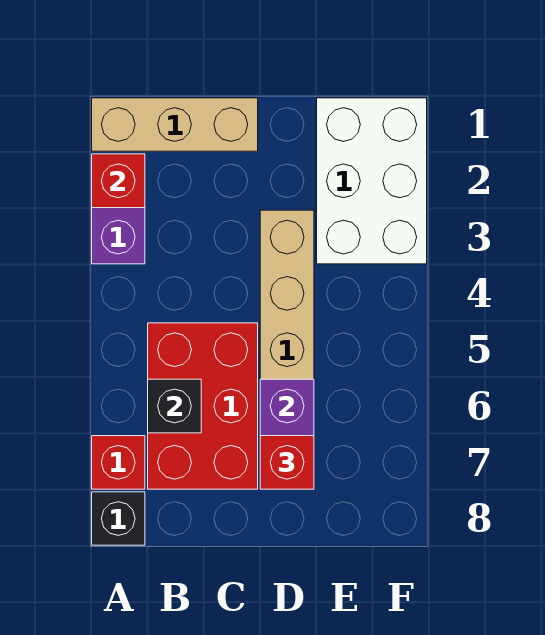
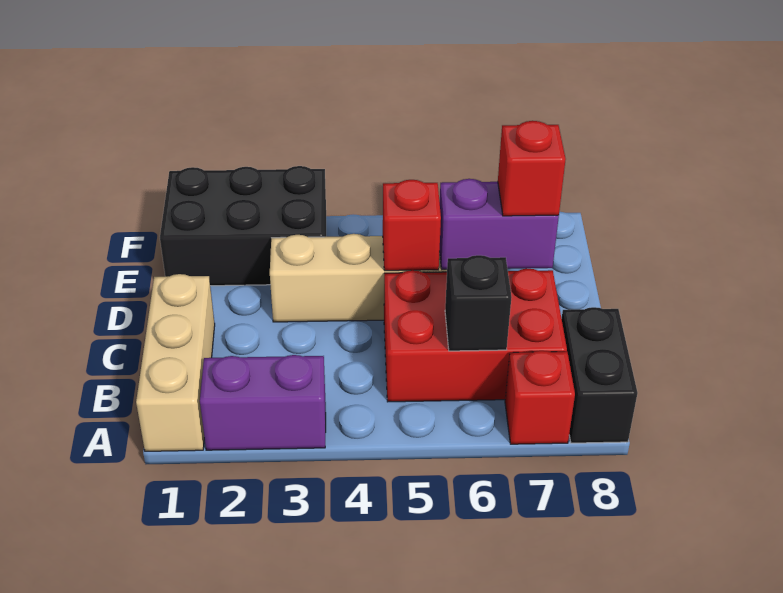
red brick A2 level 2 -> red brick D5 level 2
black brick A8 level 1 -> black brick A8:B8 level 1
white brick E1:F3 level 1 -> black brick E1:F3 level 1

